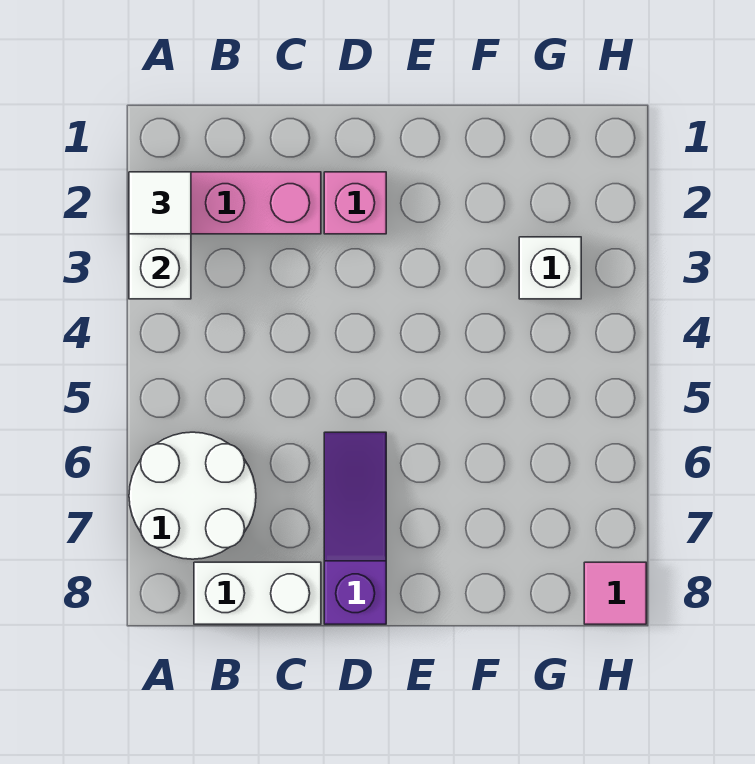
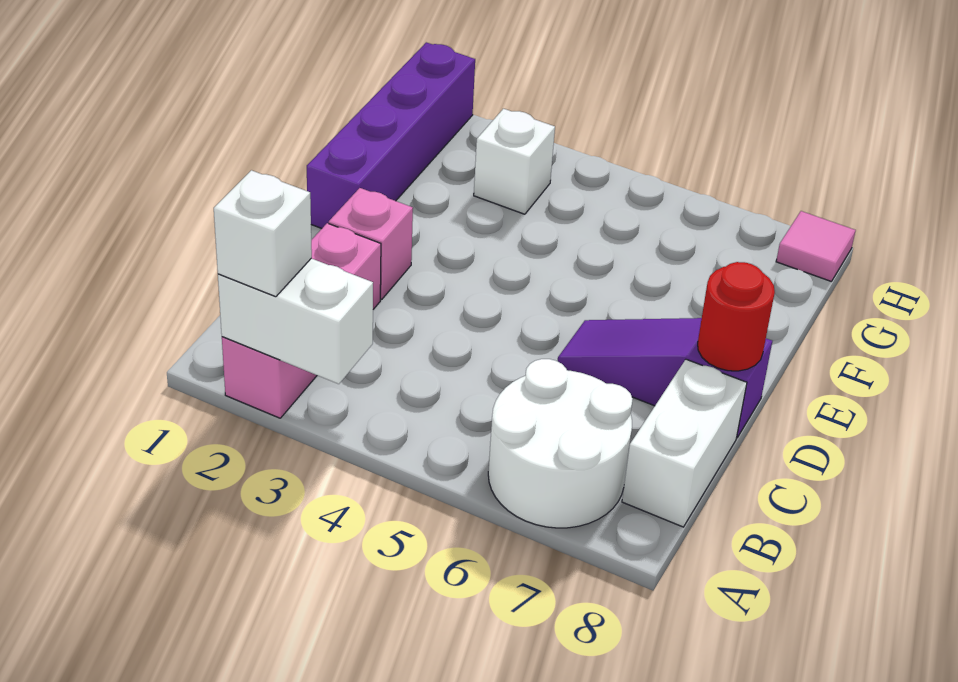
white tile A2 level 3 -> white brick A2 level 3
none -> red round brick D8 level 2
none -> purple brick E1:H1 level 1

